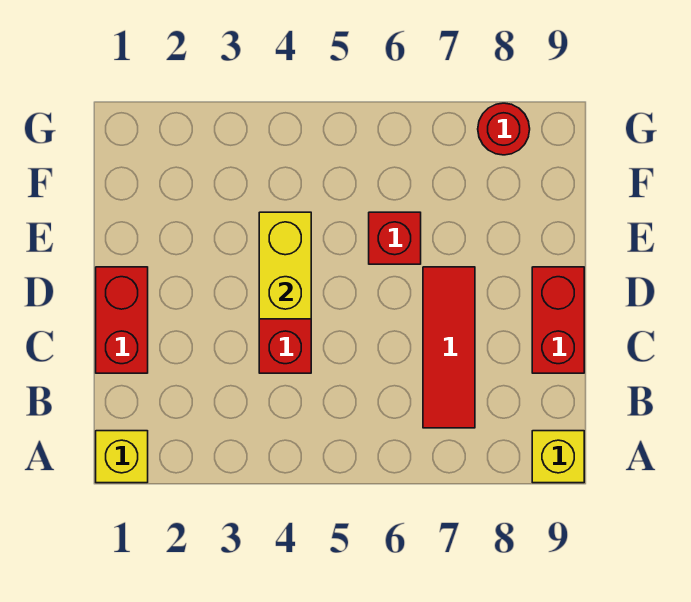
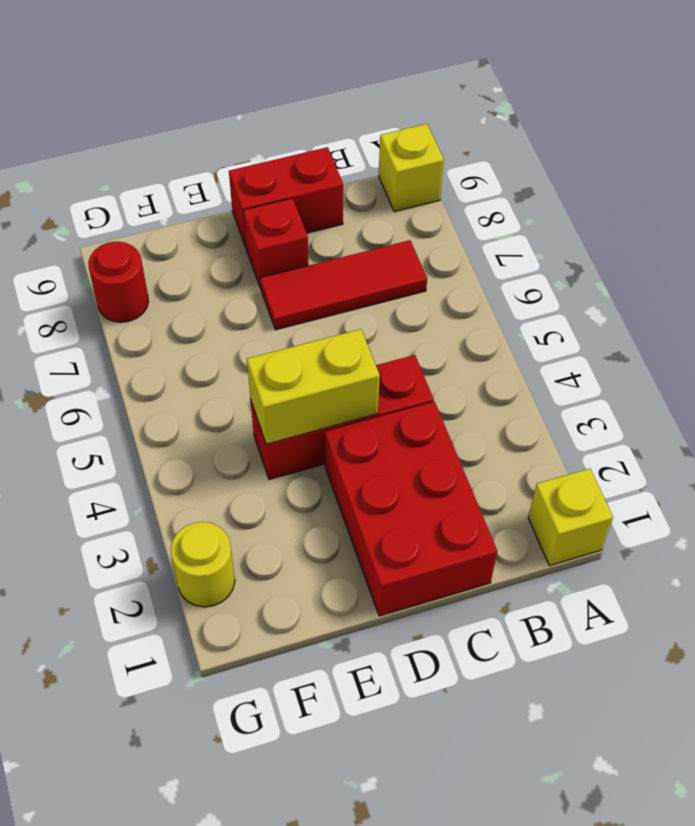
red brick C1:D1 level 1 -> red brick C1:D3 level 1
red brick E6 level 1 -> red brick D8 level 1
none -> yellow round brick G2 level 1

